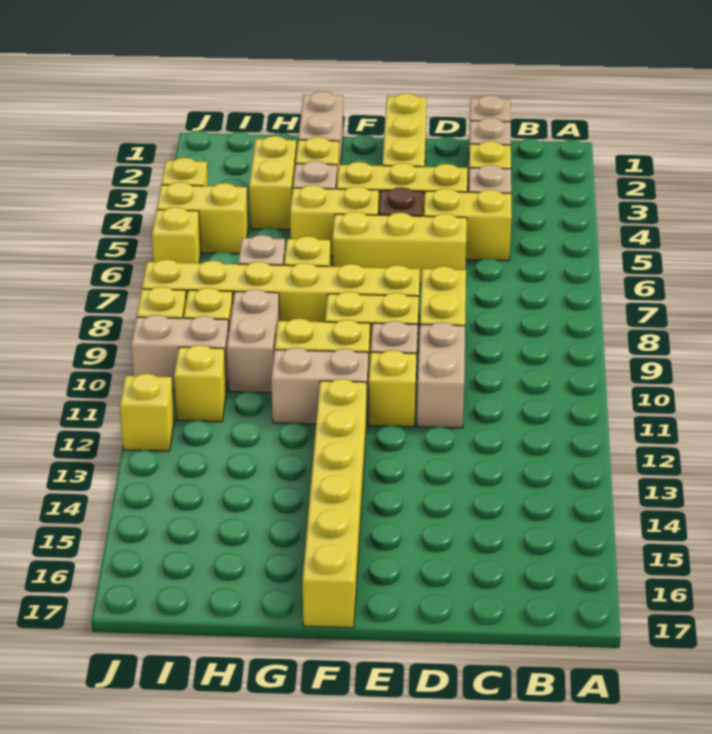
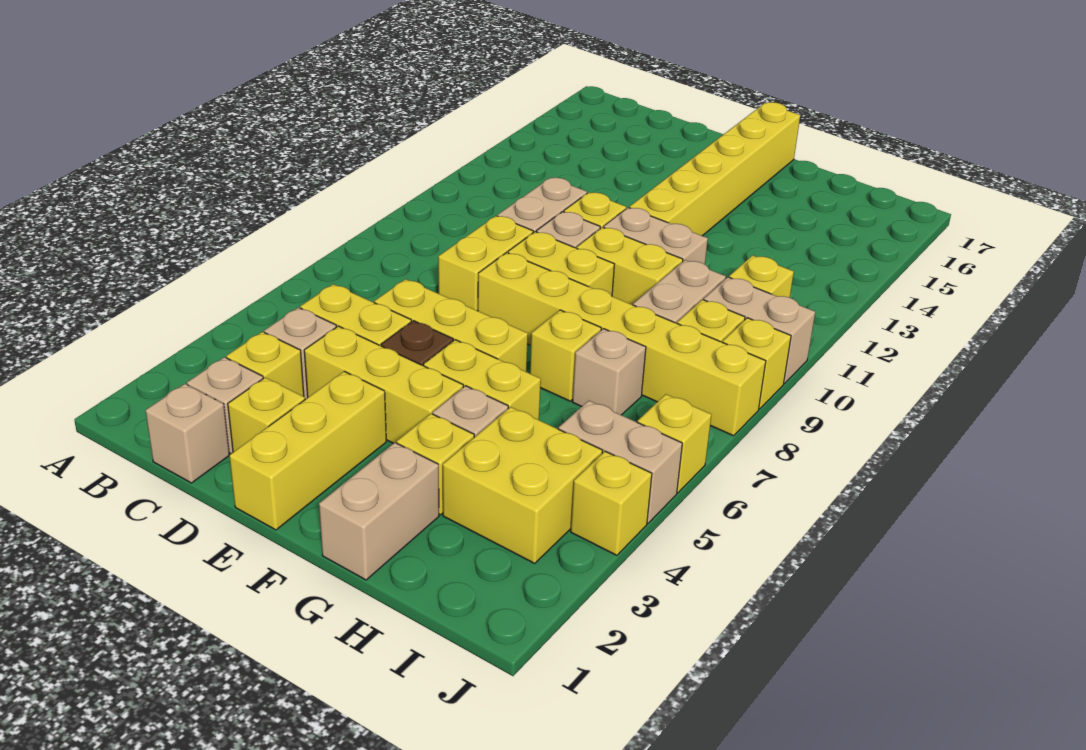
yellow brick H3:H4 level 1 -> yellow brick H3:I4 level 1
yellow brick I5:J5 level 1 -> tan brick I5:J5 level 1
yellow brick J12 level 1 -> yellow brick D2 level 1

